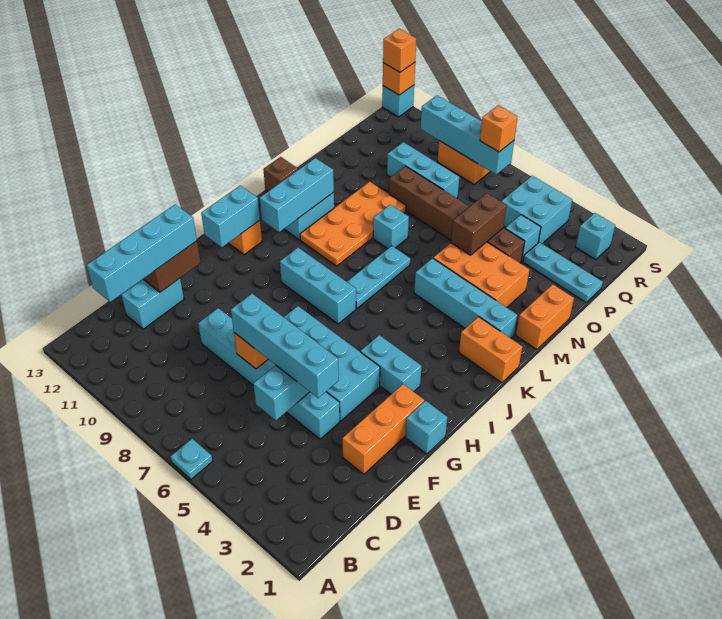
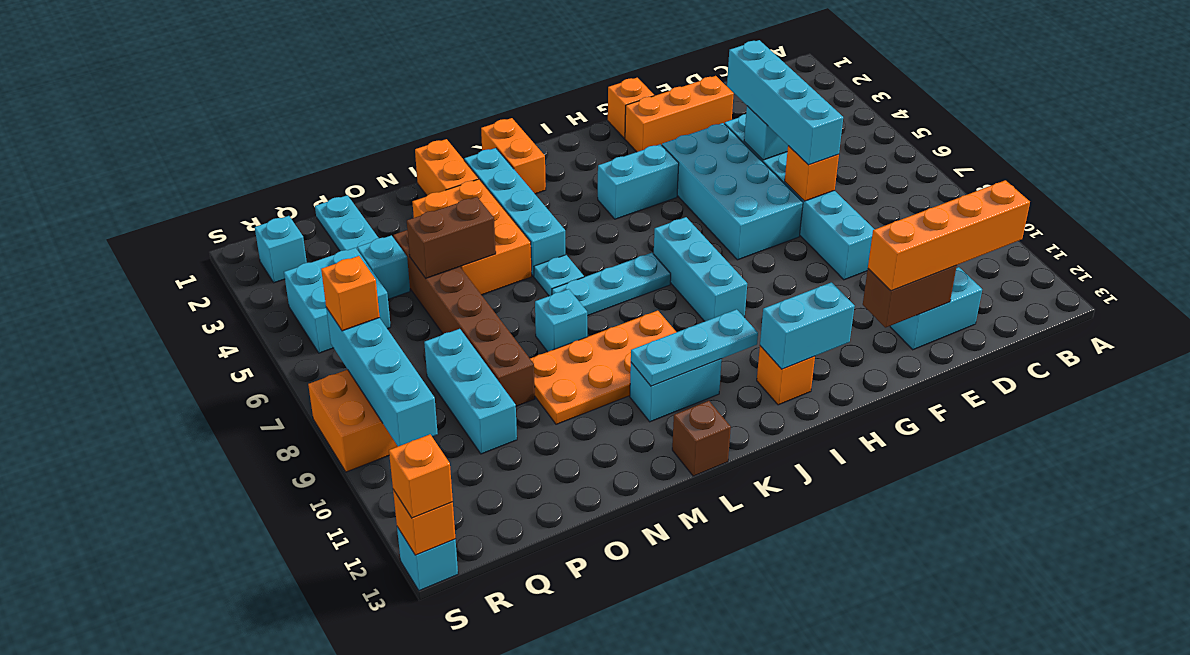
cyan plate A6 level 1 -> cyan plate L6 level 1
cyan brick C12:F12 level 3 -> orange brick C12:F12 level 3
cyan brick G1 level 1 -> orange brick G1 level 1
cyan brick H3:H4 level 1 -> cyan brick H4:I4 level 1
cyan brick J11:L11 level 2 -> cyan plate J11:L11 level 2
orange brick M1:N1 level 1 -> orange brick M1:M2 level 1

